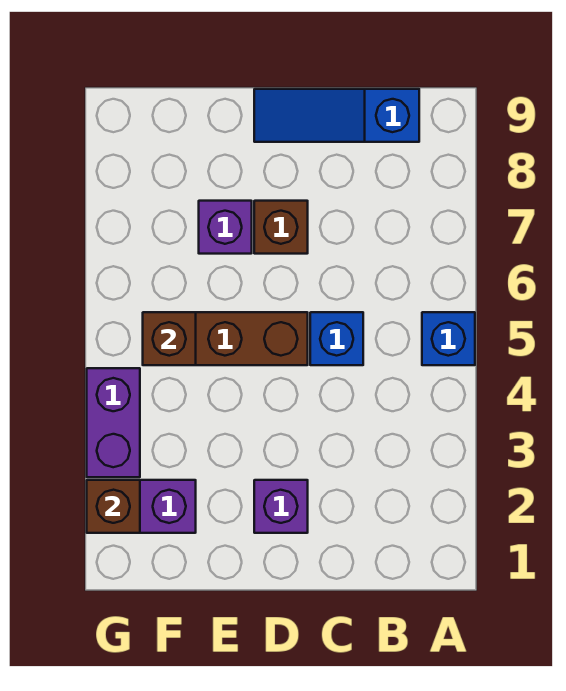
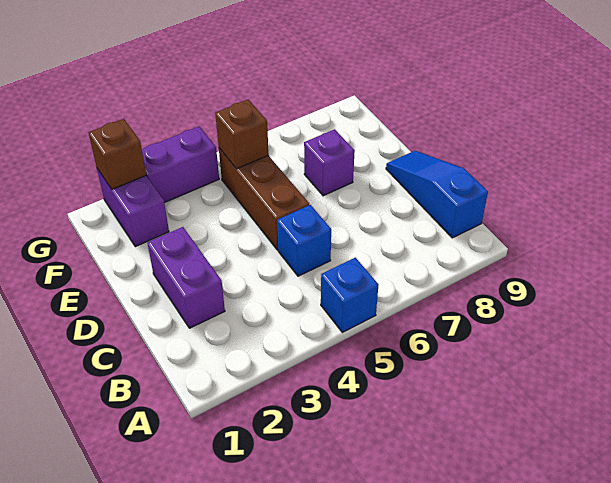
purple brick D2 level 1 -> purple brick C2:D2 level 1
brown brick D7 level 1 -> none

